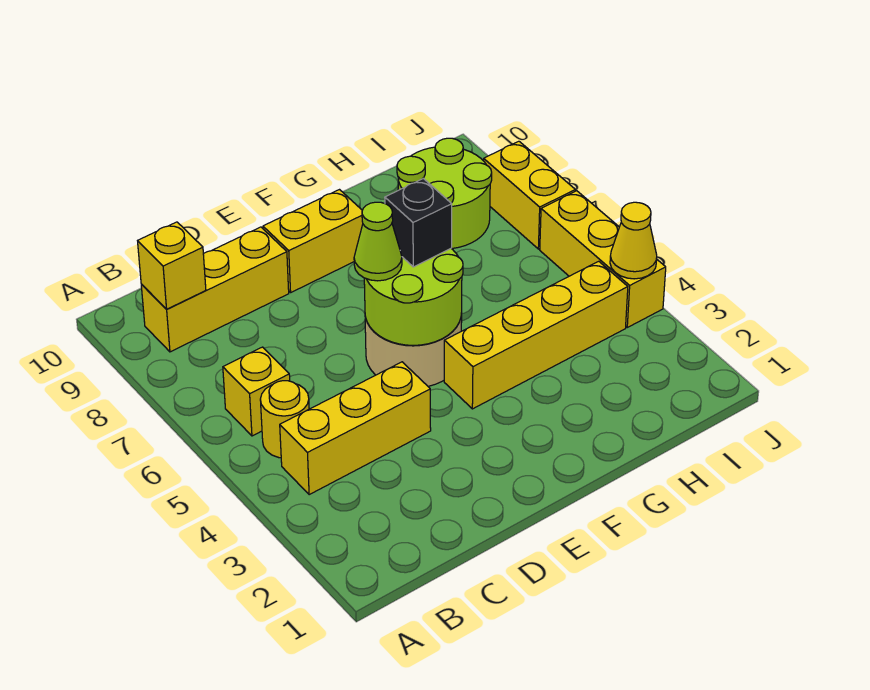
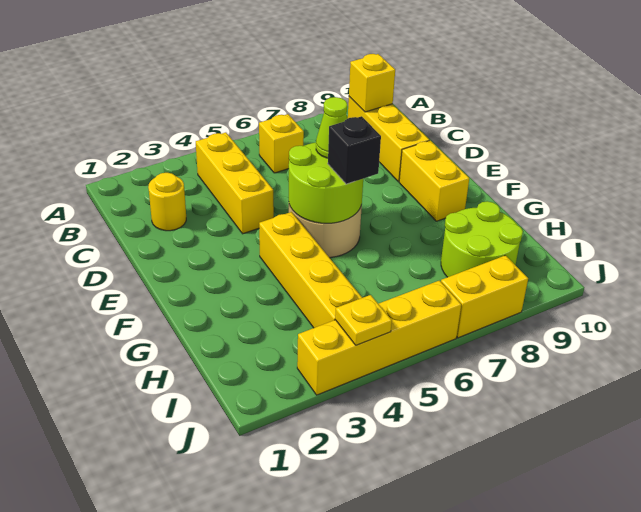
yellow round brick B5 level 1 -> yellow round brick C2 level 1
yellow brick J4:J6 level 1 -> yellow brick J3:J6 level 1
yellow cone J4 level 2 -> yellow plate J4 level 2

